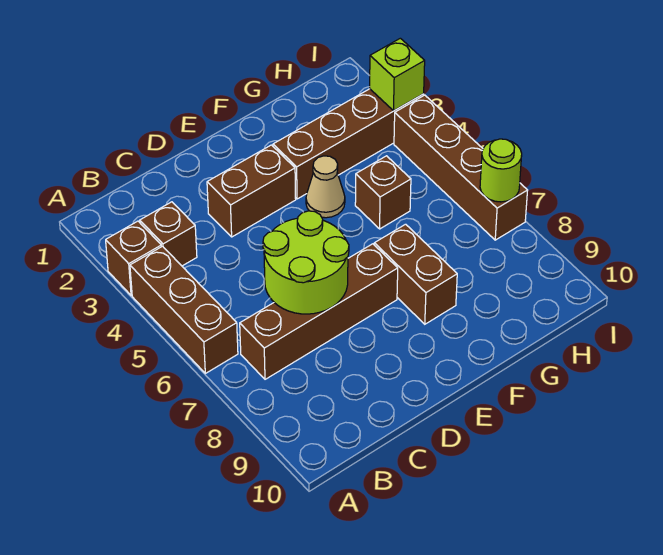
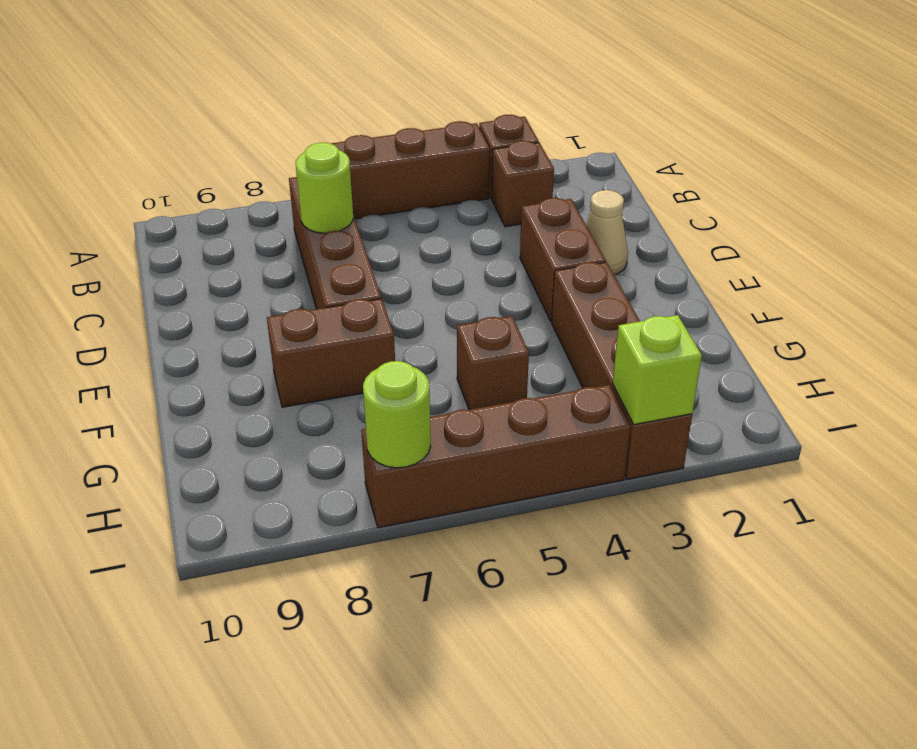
lime round brick C6:D7 level 2 -> lime round brick C7 level 2
tan cone F4 level 1 -> tan cone D2 level 1

